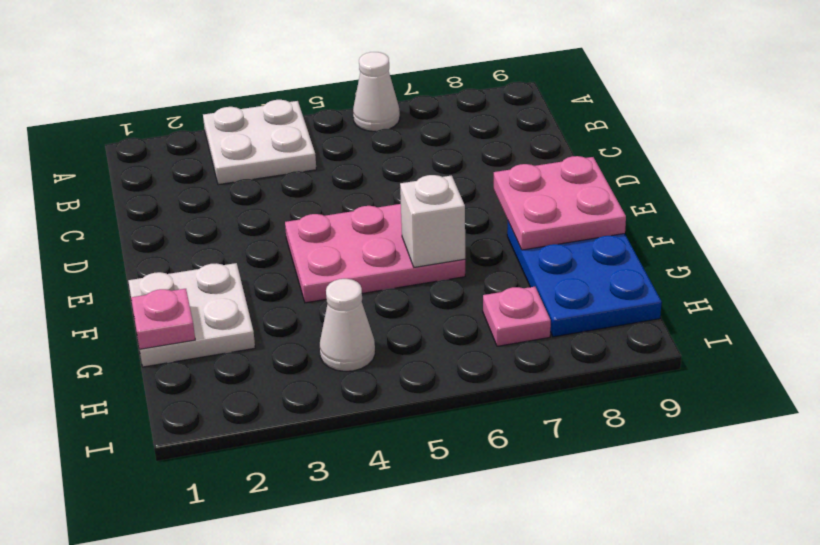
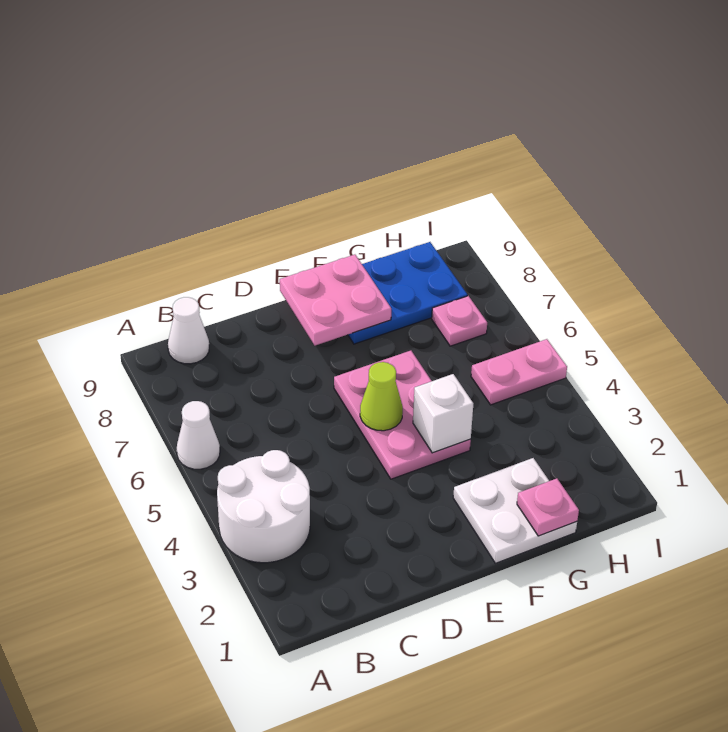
white plate A3:B4 level 1 -> white round brick A3:B4 level 1
none -> lime cone E5 level 2
white brick F6 level 2 -> white brick F4 level 2
white cone H4 level 1 -> white cone B9 level 1
none -> pink plate H5:I5 level 1

